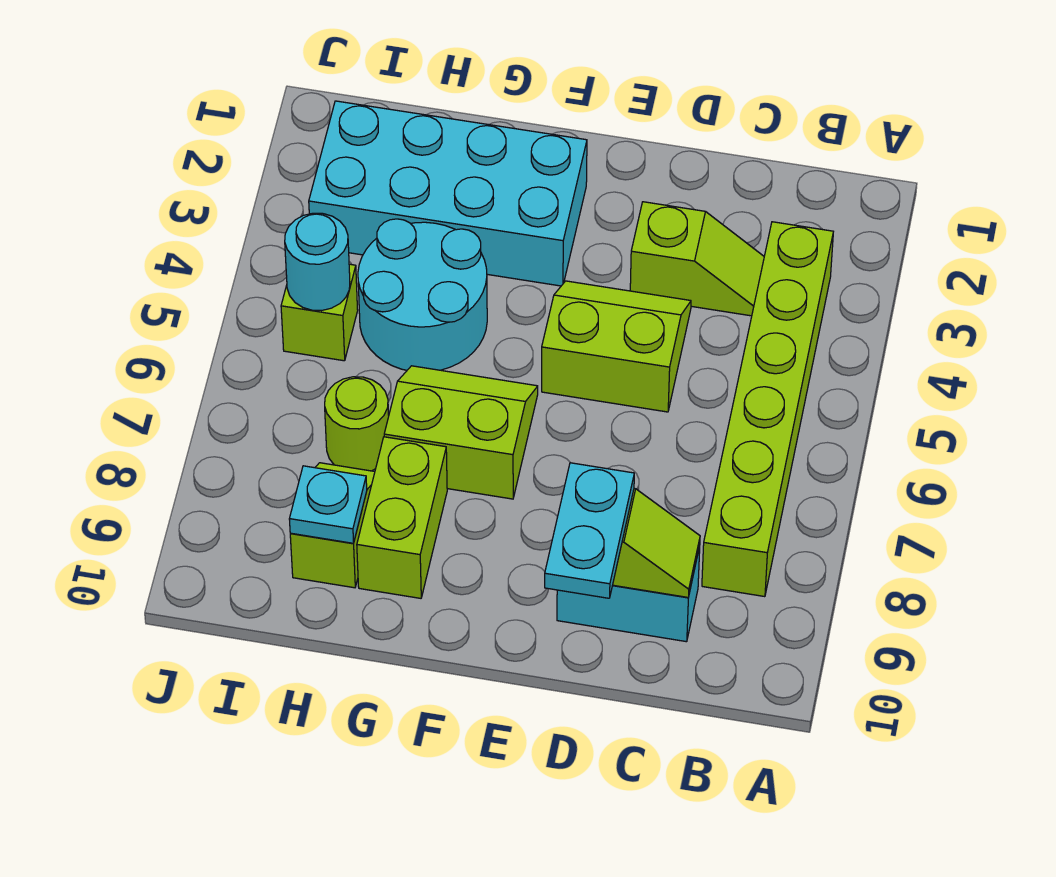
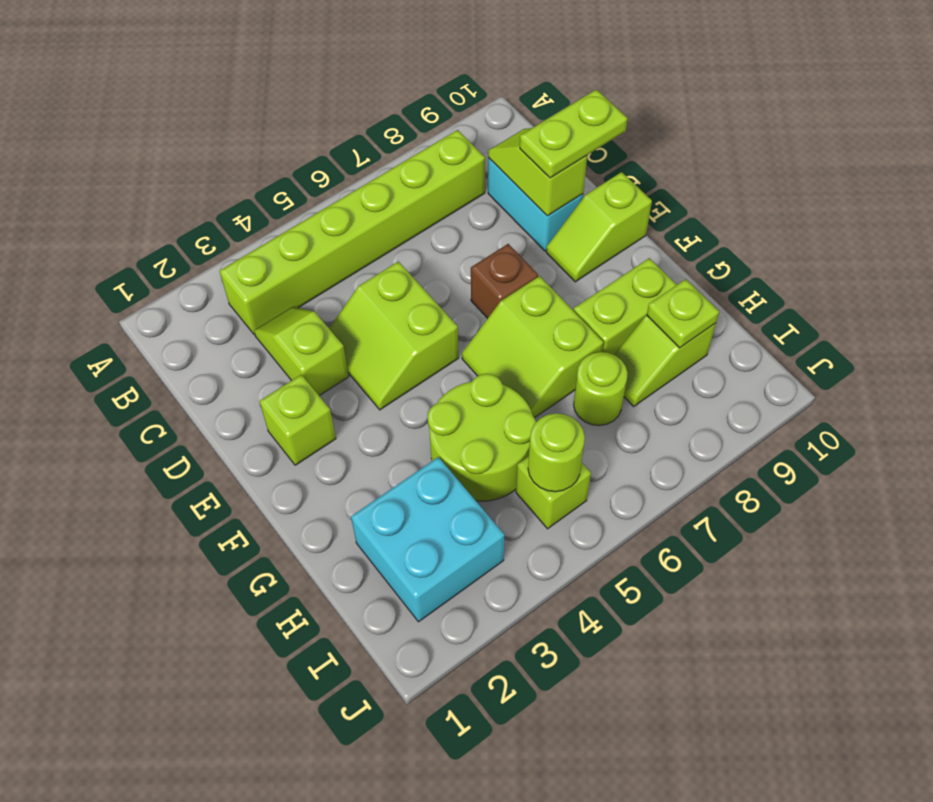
cyan plate D9:D10 level 3 -> lime plate D9:D10 level 3
none -> lime brick E2 level 1
none -> brown brick E7 level 1
none -> lime slope E9:E10 level 1 top 10
cyan brick F2:I3 level 1 -> cyan brick H2:I3 level 1
cyan round brick G4:H5 level 1 -> lime round brick G4:H5 level 1
cyan plate H9 level 2 -> lime plate H9 level 2
cyan round brick I5 level 2 -> lime round brick I5 level 2

